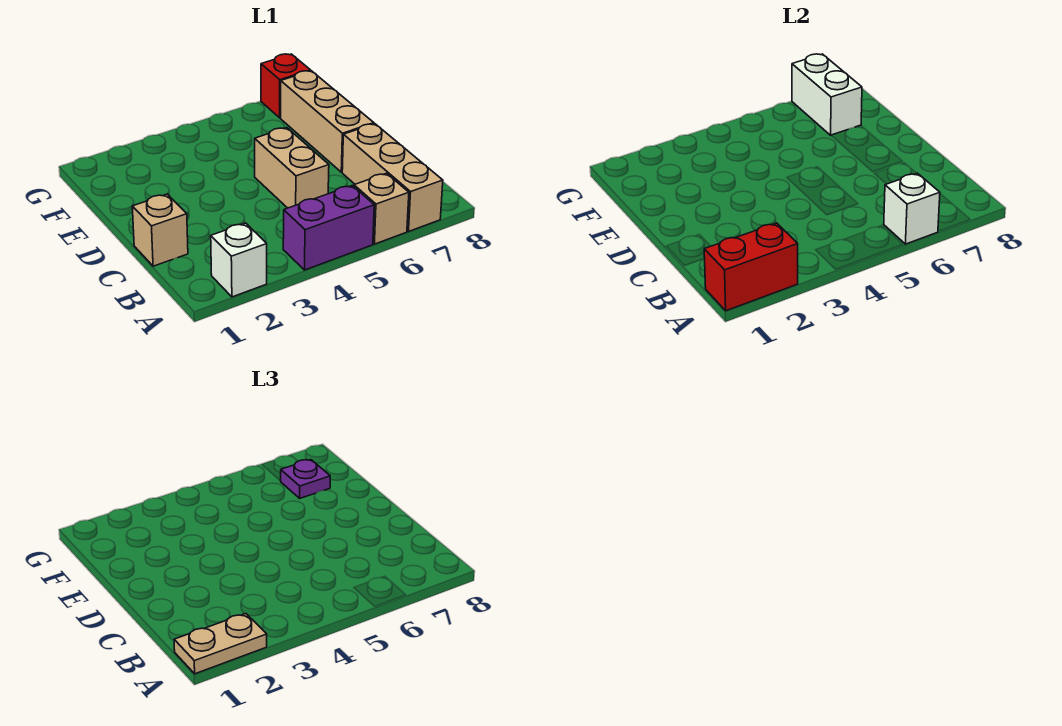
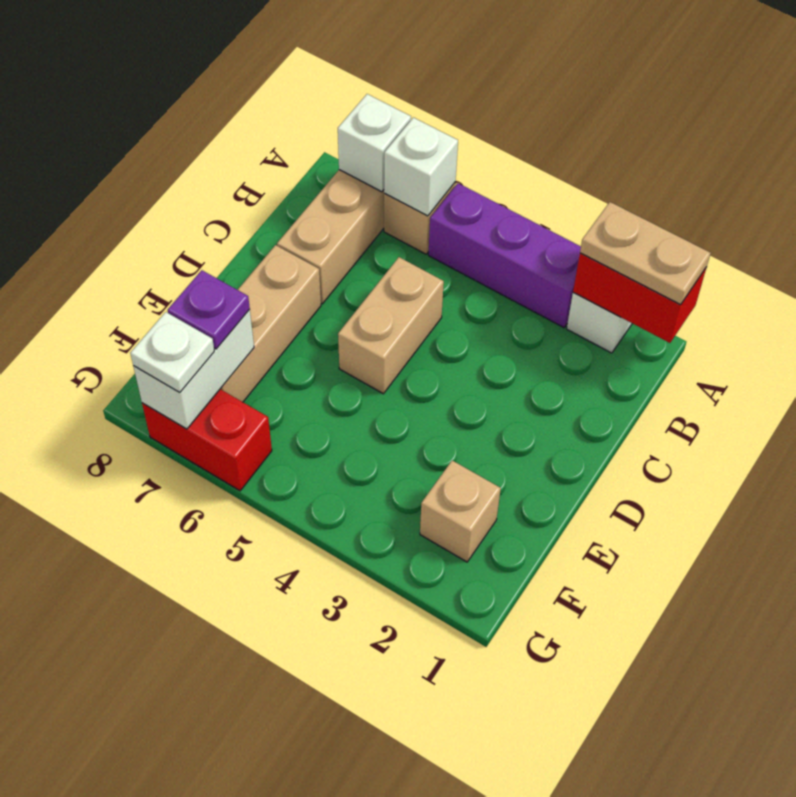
purple brick A4:A5 level 1 -> purple brick A3:A5 level 1
none -> white brick A7 level 2
tan brick C1 level 1 -> tan brick F2 level 1
red brick G7 level 1 -> red brick G6:G7 level 1
none -> white plate G7 level 3

